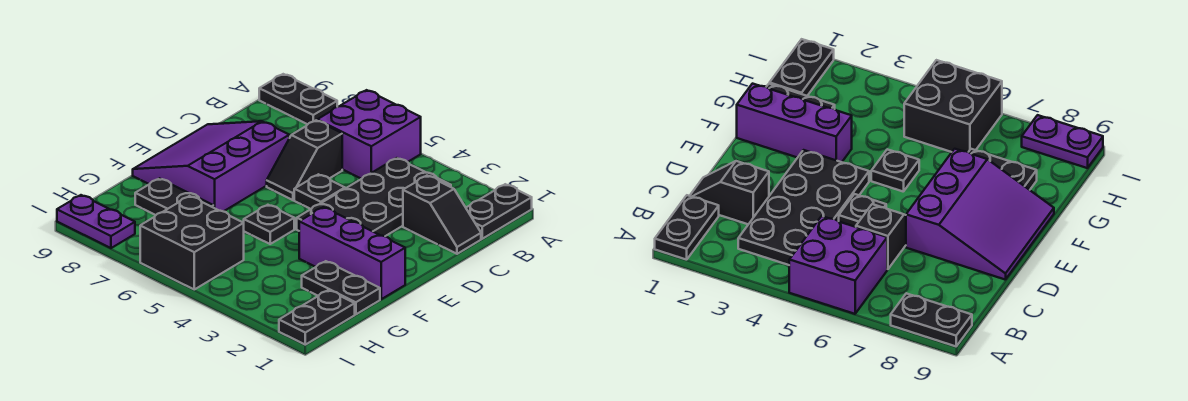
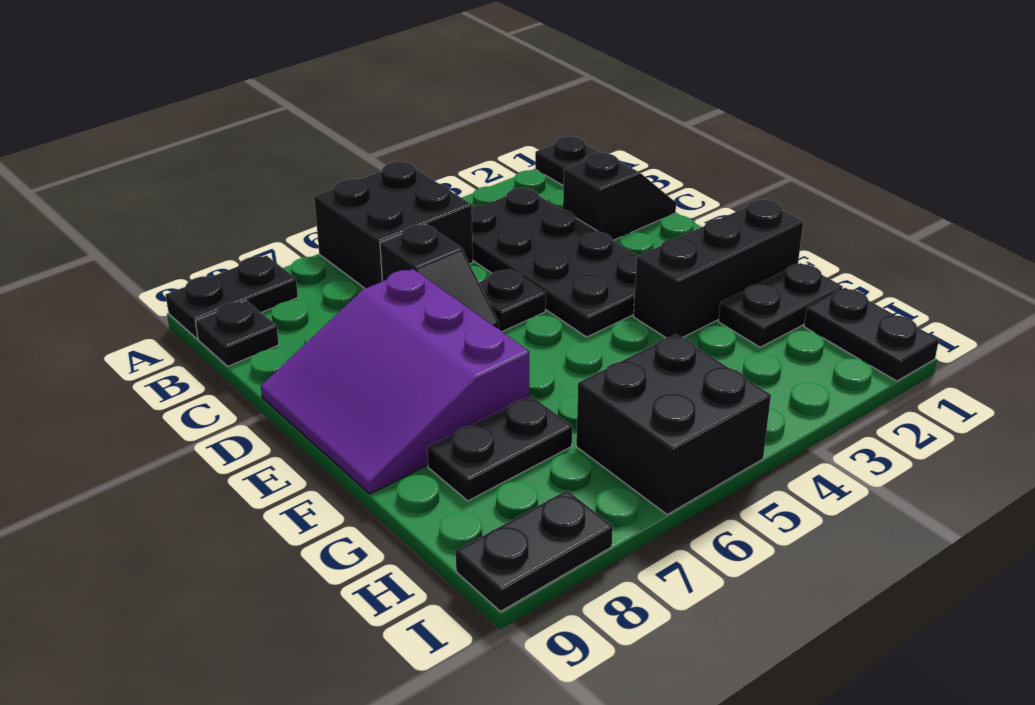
purple brick A5:B6 level 1 -> black brick A5:B6 level 1
purple brick F1:F3 level 1 -> black brick F1:F3 level 1
black plate F5 level 1 -> black plate B9 level 1
purple plate I8:I9 level 1 -> black plate I8:I9 level 1

